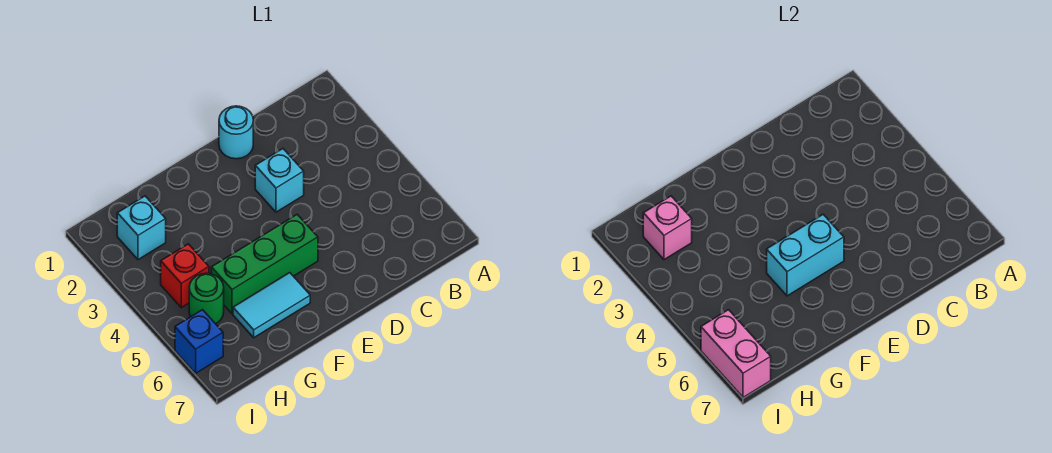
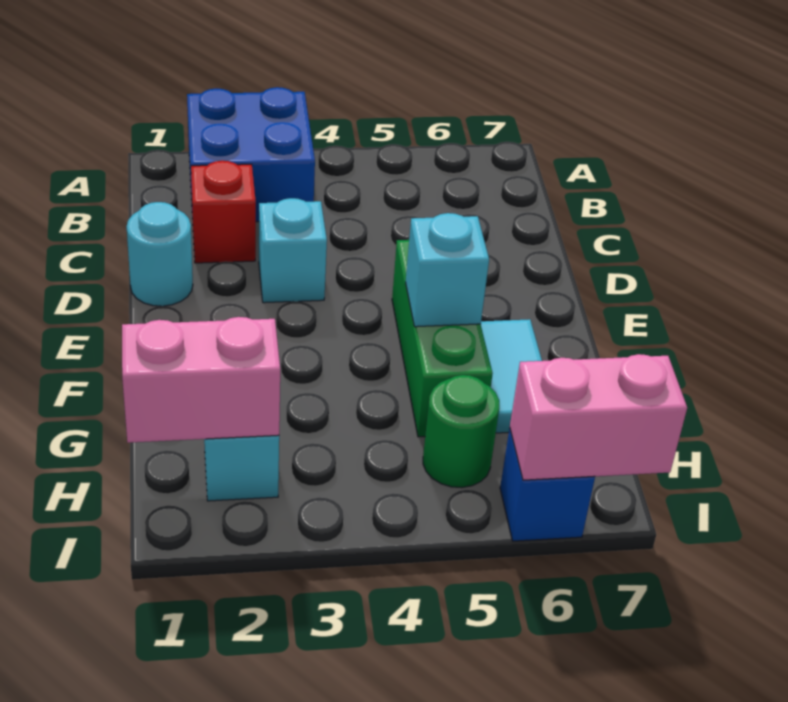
none -> blue brick A2:B3 level 1
cyan brick E5:F5 level 2 -> cyan brick F5 level 2
pink brick H2 level 2 -> pink brick H1:H2 level 2
red brick H4 level 1 -> red brick C2 level 1

